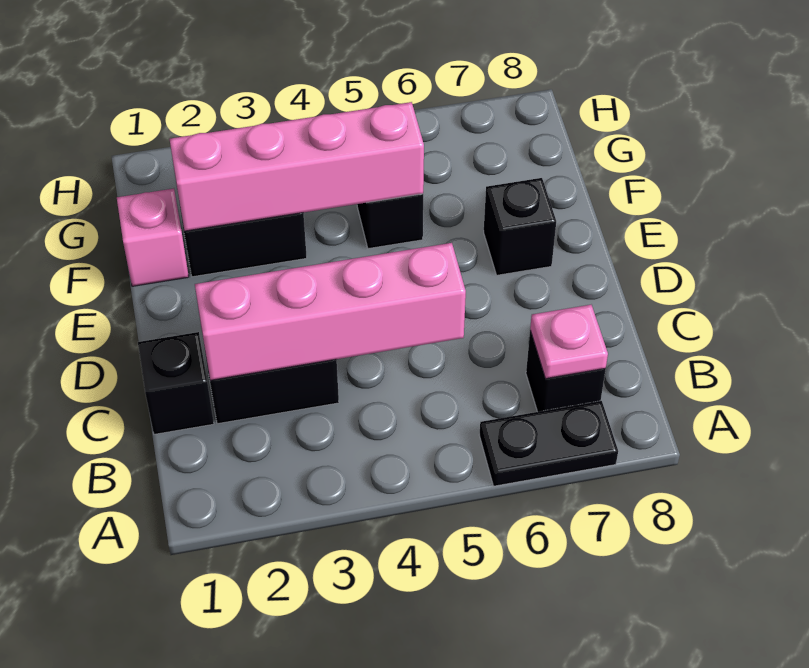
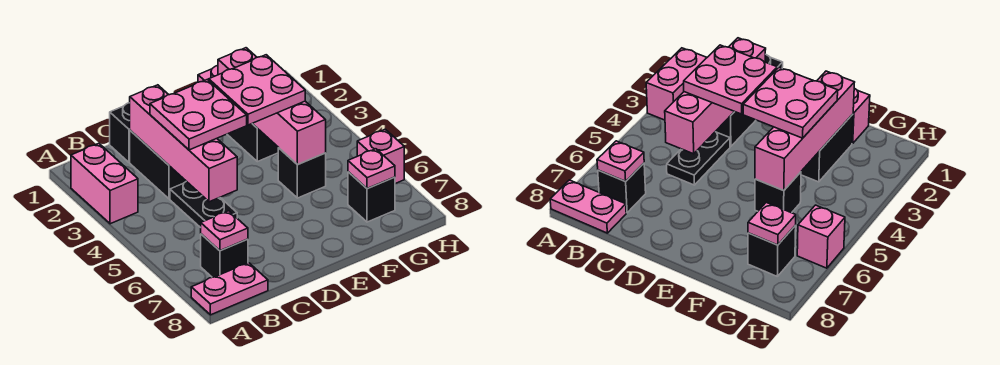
none -> pink brick A2:A3 level 1
black plate A6:A7 level 1 -> black plate C4:C5 level 1
none -> pink plate A8:B8 level 1
none -> pink plate C3:D4 level 3
none -> pink plate E3:F4 level 3
black brick E7 level 1 -> black brick G7 level 1
none -> pink plate G7 level 2
none -> pink brick H6 level 1

